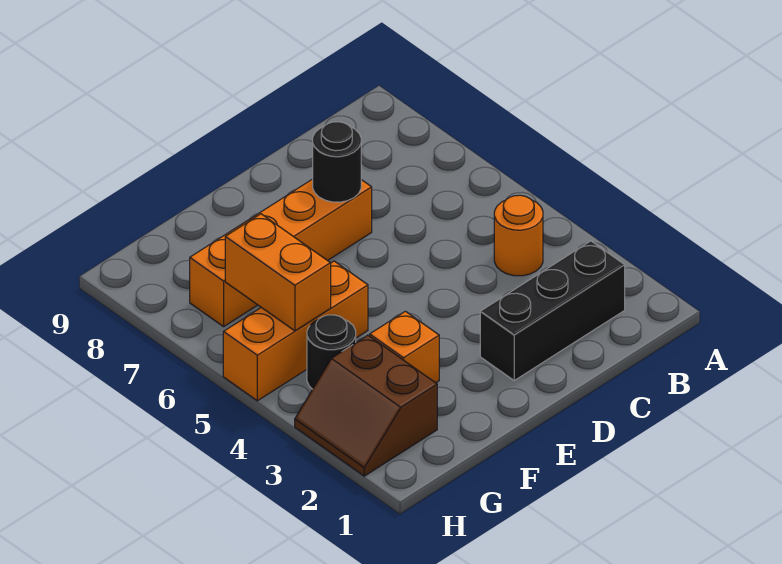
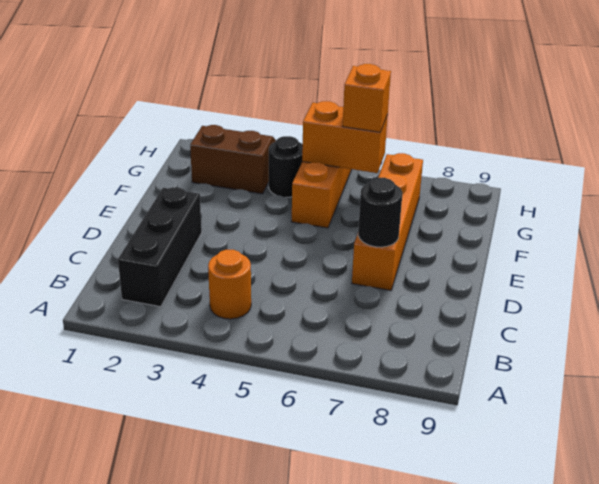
orange brick F3 level 1 -> orange brick G6 level 3

